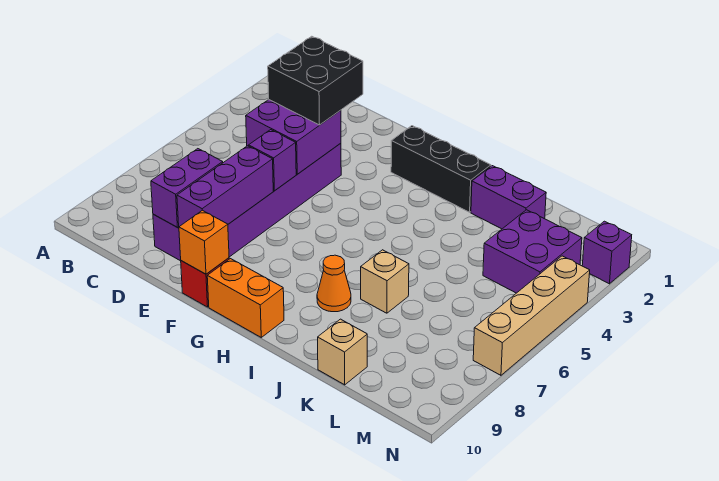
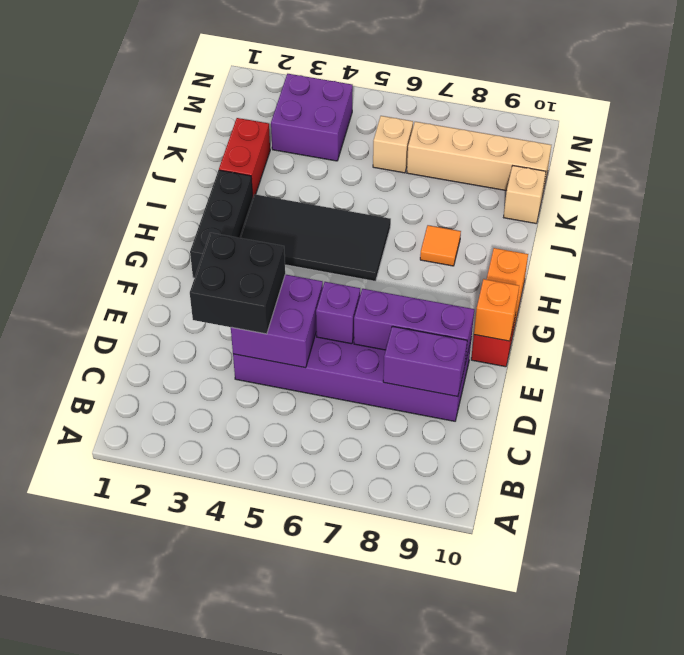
none -> black tile H3:I6 level 1
orange cone I8 level 1 -> orange tile I8 level 1
purple brick J2:K2 level 1 -> red brick J2:K2 level 1
tan brick J7 level 1 -> tan brick L6 level 1
purple brick N2 level 1 -> none
tan brick N4:N7 level 1 -> tan brick L7:L10 level 1

